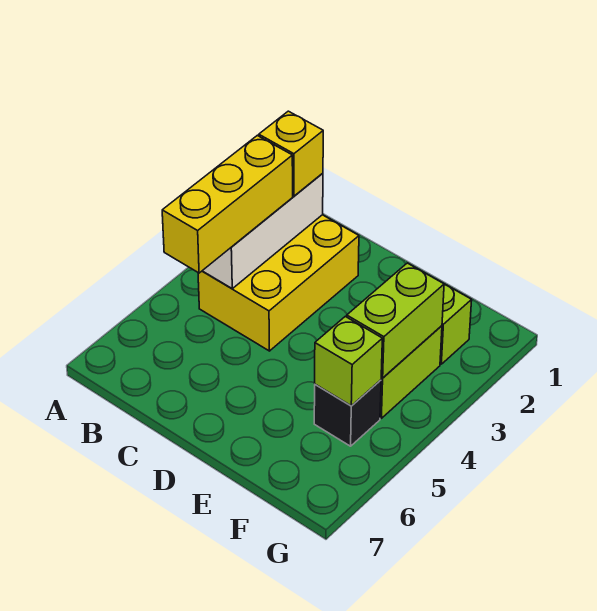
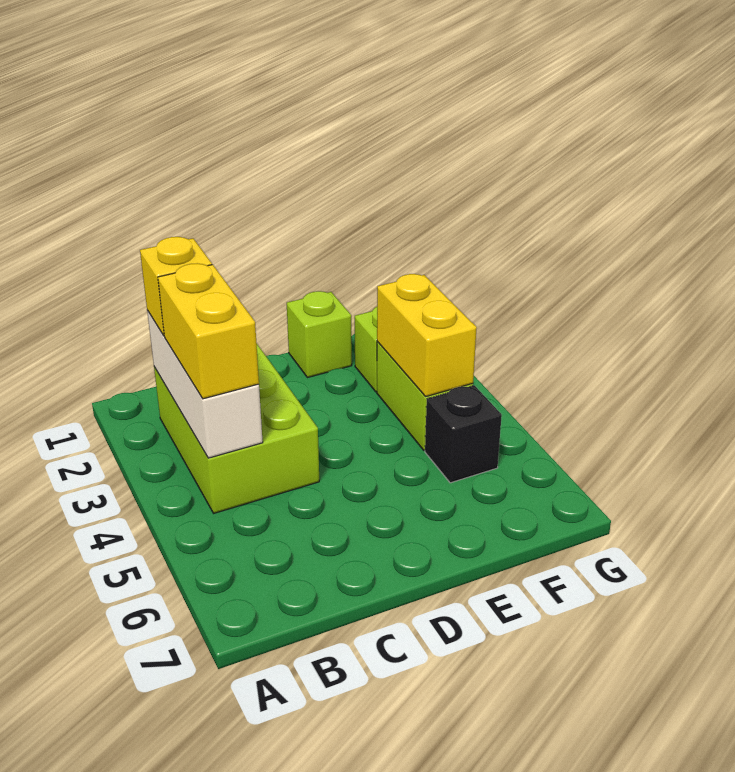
yellow brick B2:C4 level 1 -> lime brick B2:C4 level 1
yellow brick B3:B5 level 3 -> yellow brick B3:B4 level 3
lime brick F3:F4 level 2 -> yellow brick F3:F4 level 2
lime brick F5 level 2 -> lime brick E1 level 1

